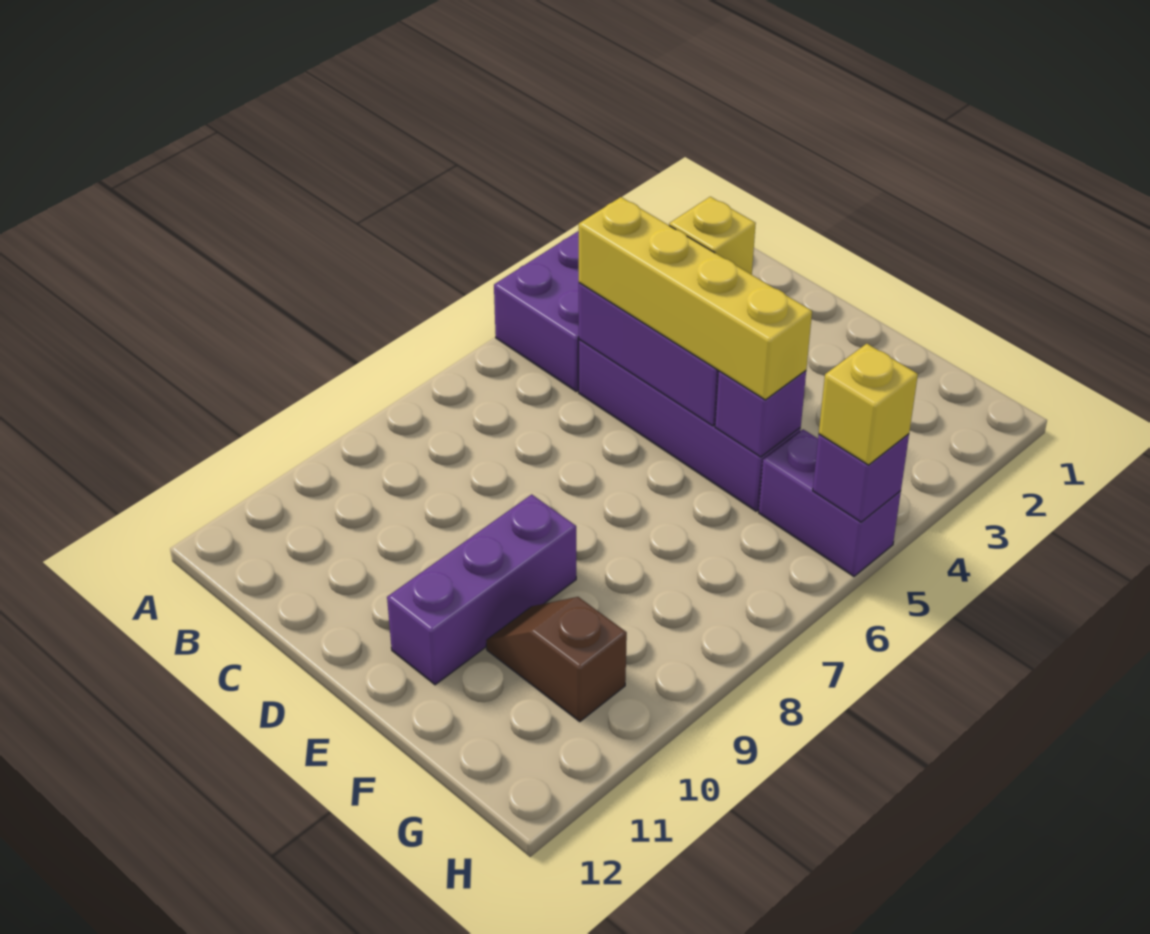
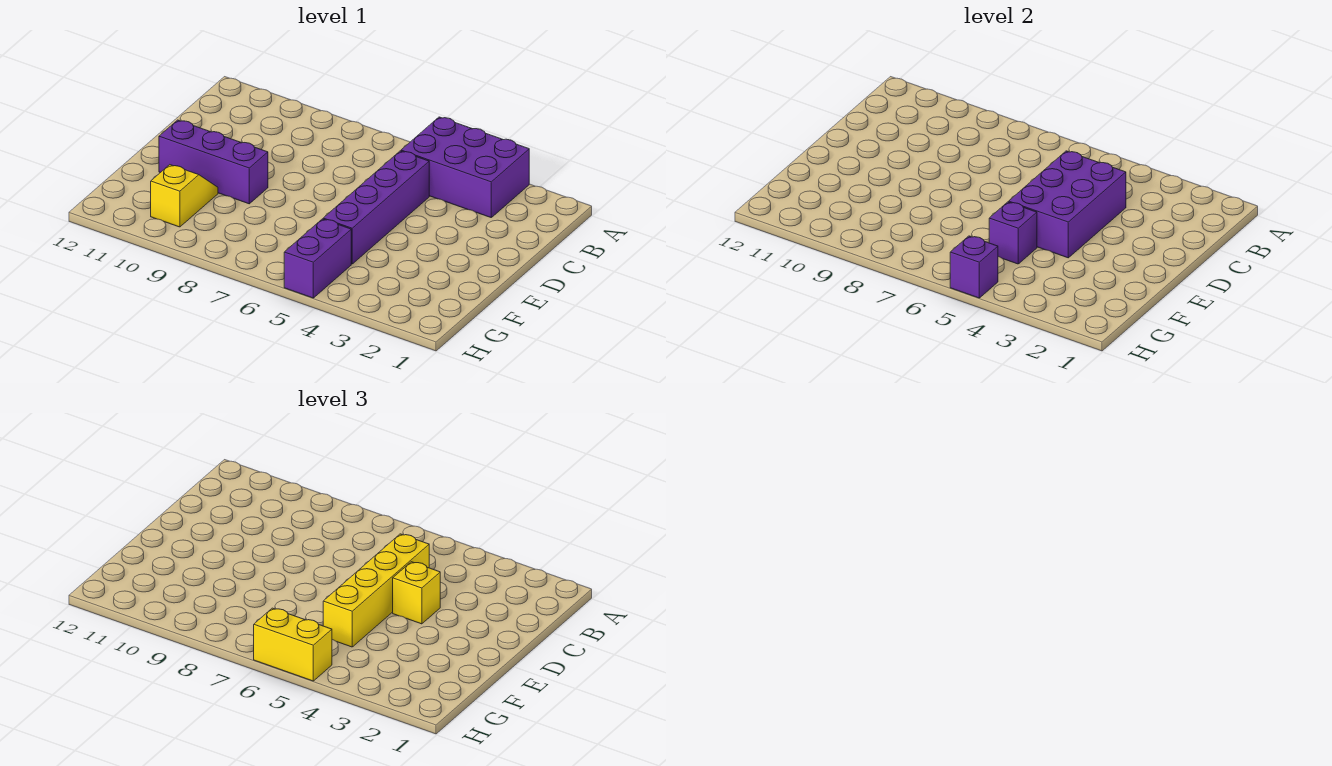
brown slope F10:G10 level 1 top G -> yellow slope F10:G10 level 1 top G
yellow brick H5 level 3 -> yellow brick H5:H6 level 3

